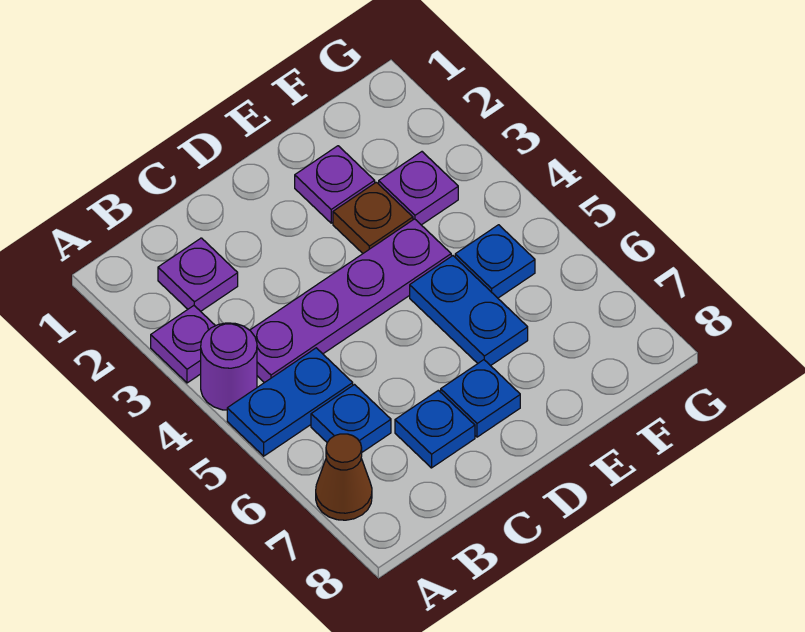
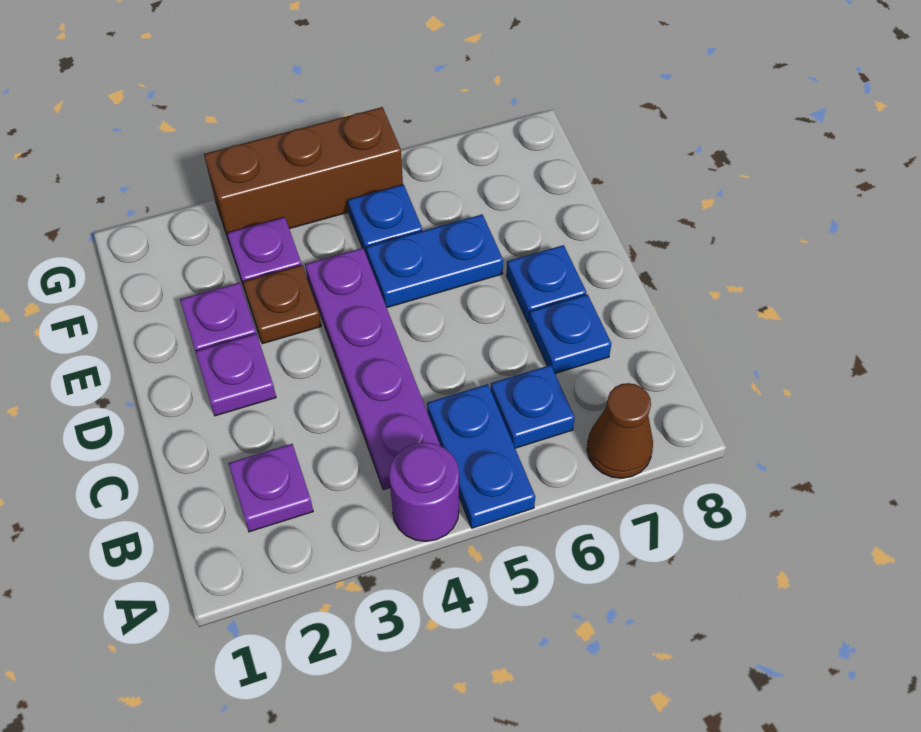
purple plate A3 level 1 -> purple plate D2 level 1
none -> brown brick G3:G5 level 1

